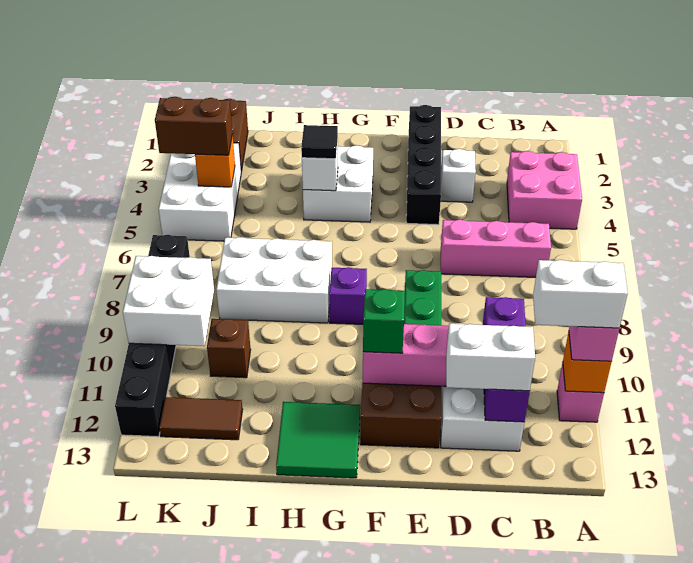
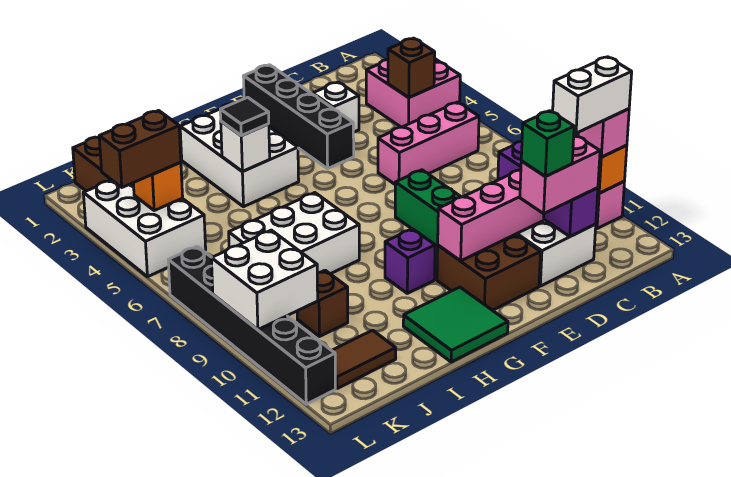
none -> brown brick B4 level 2
white brick C12:D12 level 3 -> pink brick C12:D12 level 3
green brick F11 level 3 -> green brick D12 level 4
white brick G3:H4 level 1 -> white brick G2:H4 level 1
purple brick G8 level 1 -> purple brick G10 level 1

